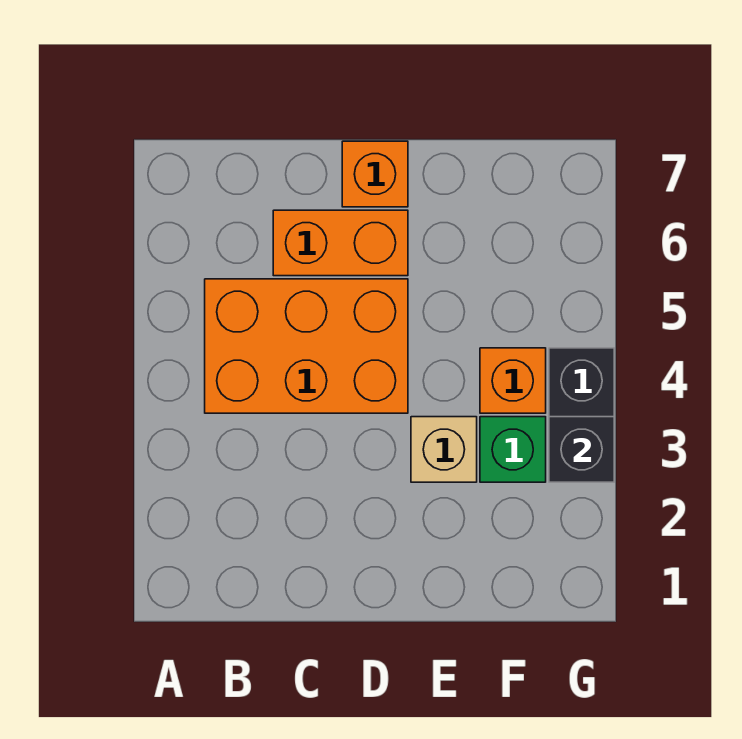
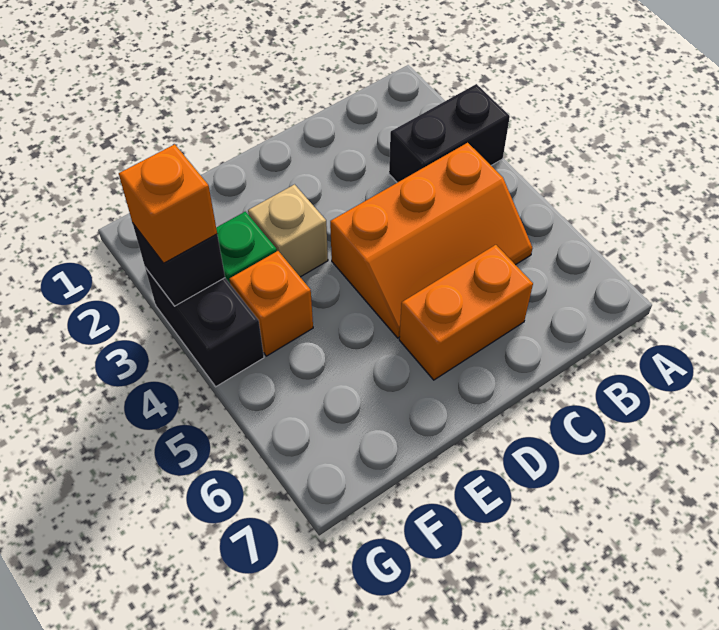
none -> black brick A3:B3 level 1
orange brick B4:D5 level 1 -> orange slope B4:D5 level 1 top 4
orange brick D7 level 1 -> orange brick G3 level 3

